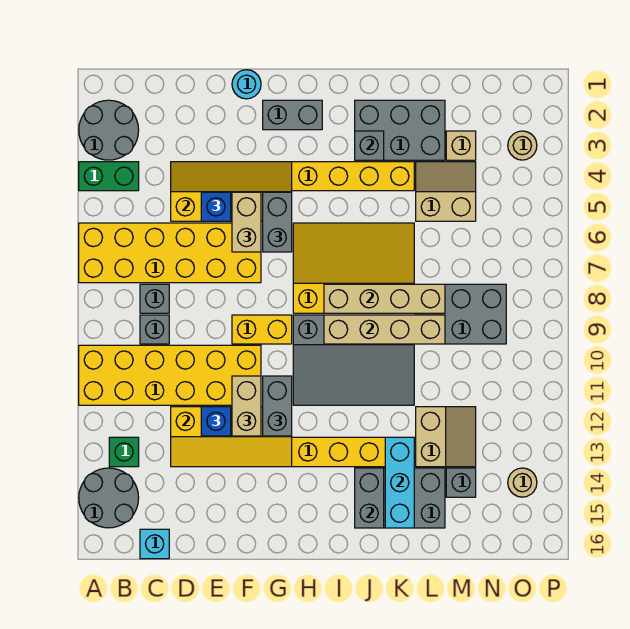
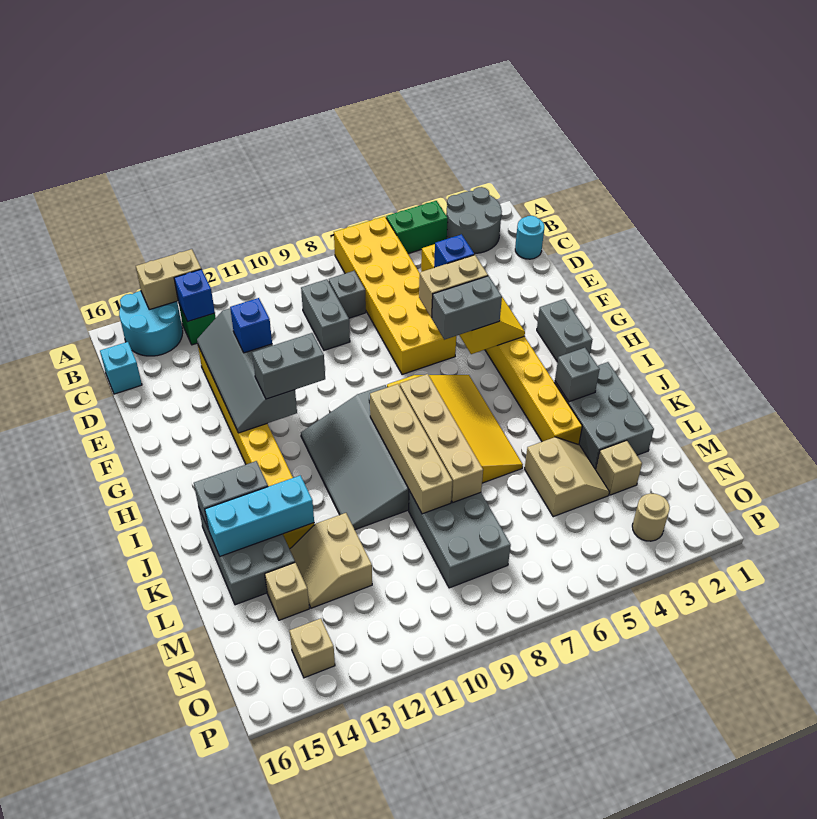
green brick A4:B4 level 1 -> green brick A4:A5 level 1
yellow brick A10:F11 level 1 -> none
grey round brick A14:B15 level 1 -> cyan round brick A14:B15 level 1
none -> blue brick B13 level 2
grey brick C9 level 1 -> grey brick C9:D9 level 1
yellow slope D12:G13 level 2 top 12 -> grey slope D12:G13 level 2 top 12
cyan round brick F1 level 1 -> cyan round brick C1 level 1
yellow brick F9:G9 level 1 -> none
tan brick F11:F12 level 3 -> tan brick A13:A14 level 2
tan slope L12:M13 level 1 top L -> tan slope L12:M13 level 1 top 12
grey brick M14 level 1 -> tan brick M14 level 1
tan round brick O14 level 1 -> tan brick O14 level 1

